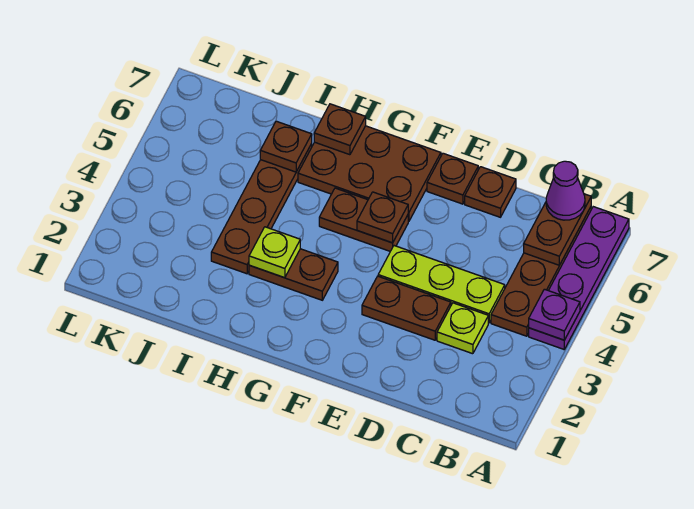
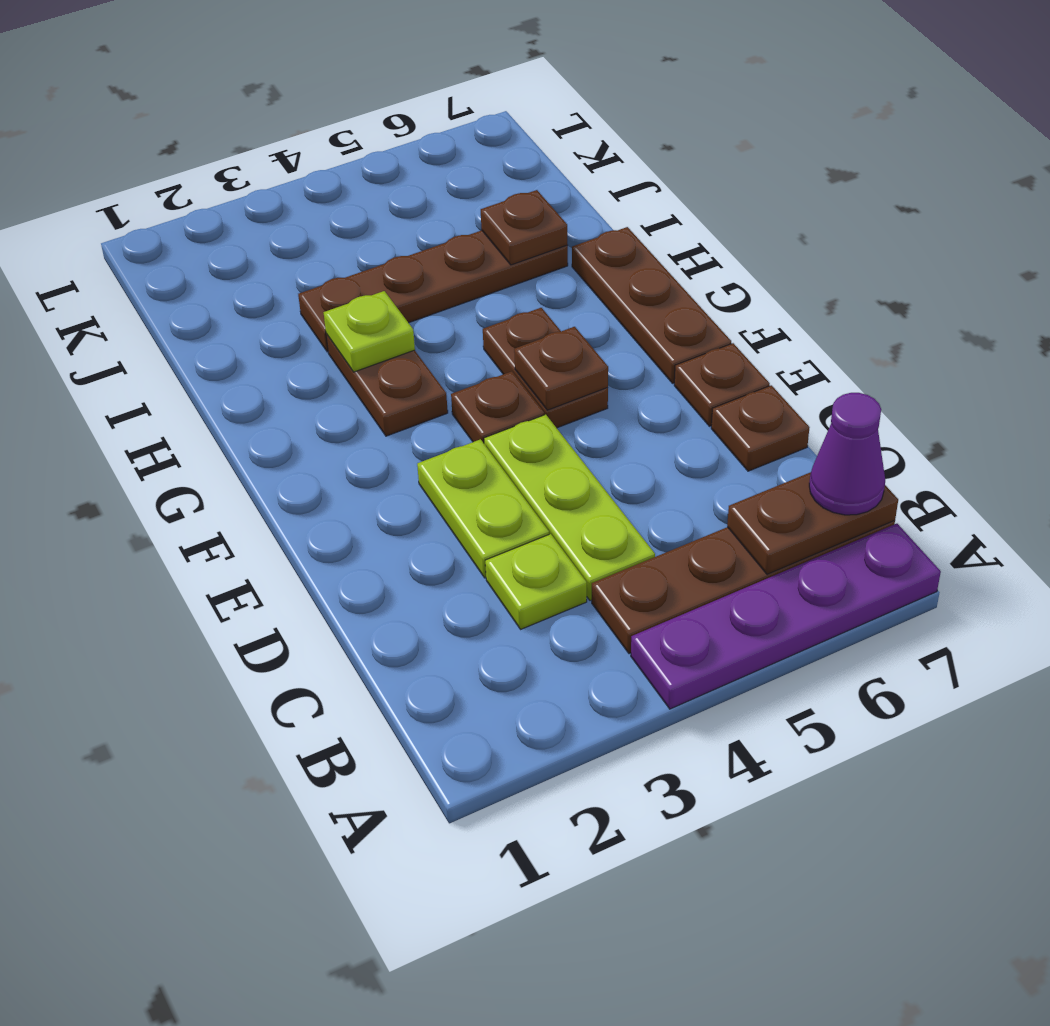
purple plate A4 level 2 -> none
brown plate D3:E3 level 1 -> lime plate D3:E3 level 1
brown plate F6:H7 level 1 -> brown plate F7:H7 level 1
brown plate H7 level 2 -> brown plate F4 level 1

